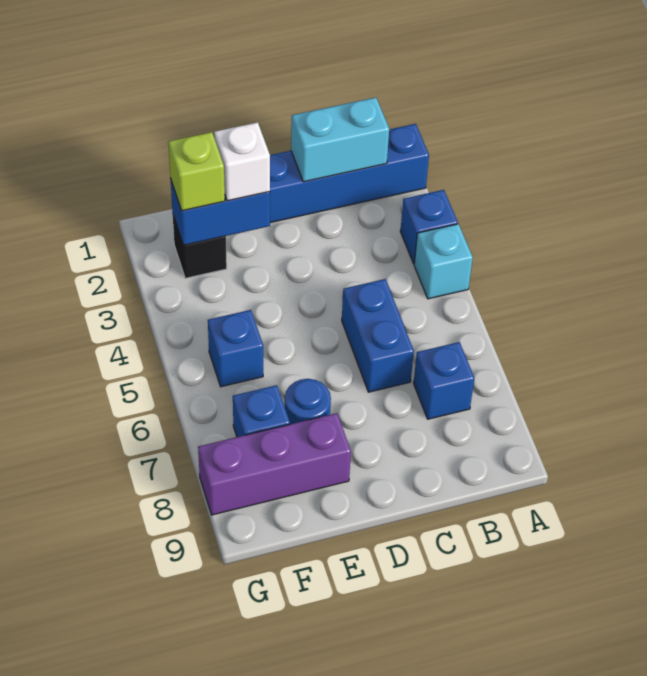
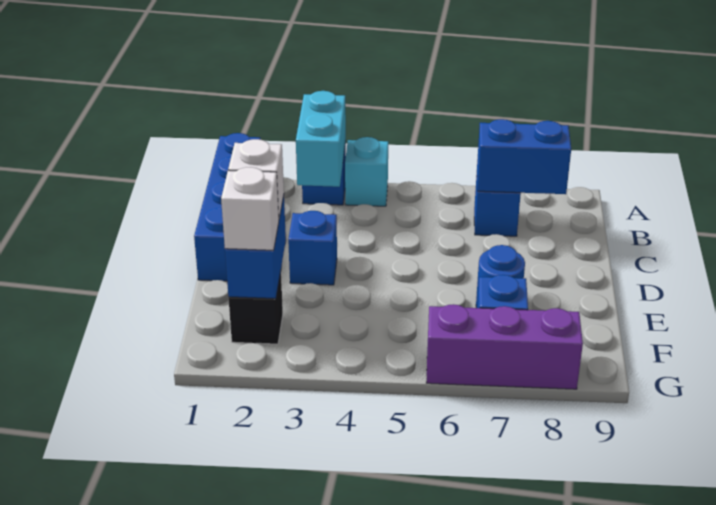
cyan brick B1:C1 level 2 -> cyan brick A3:B3 level 2
blue brick C5:C6 level 1 -> blue brick B7:B8 level 2
purple brick E8:G8 level 1 -> purple brick G6:G8 level 1
lime brick F2 level 3 -> white brick F2 level 3
blue brick F5 level 1 -> blue brick D3 level 1

